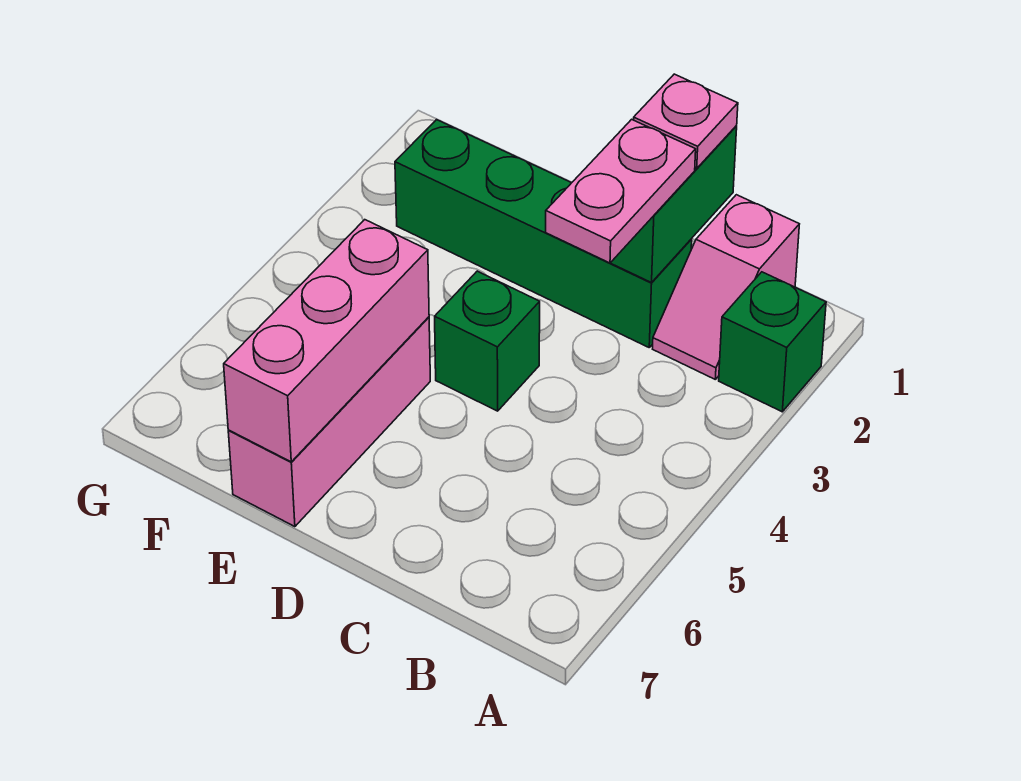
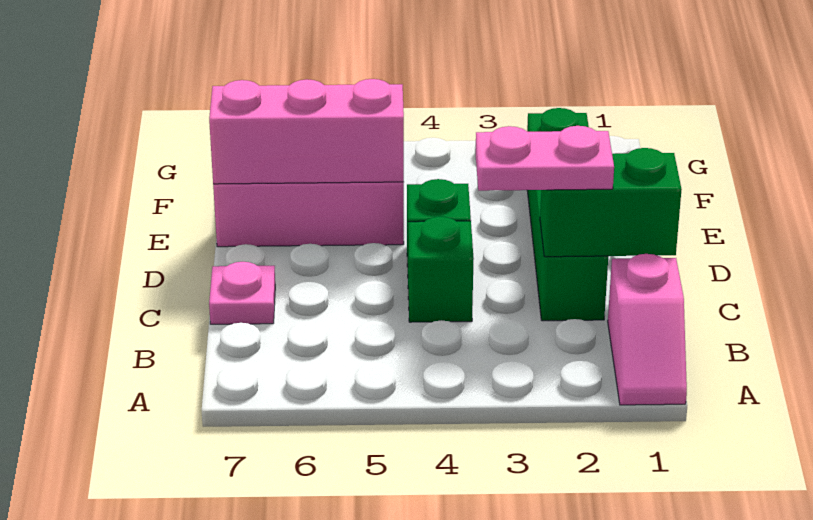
green brick A2 level 1 -> green brick C4 level 1
pink slope B1:B2 level 1 top 1 -> pink slope A1:B1 level 1 top B
pink plate C1 level 3 -> pink plate C7 level 1

